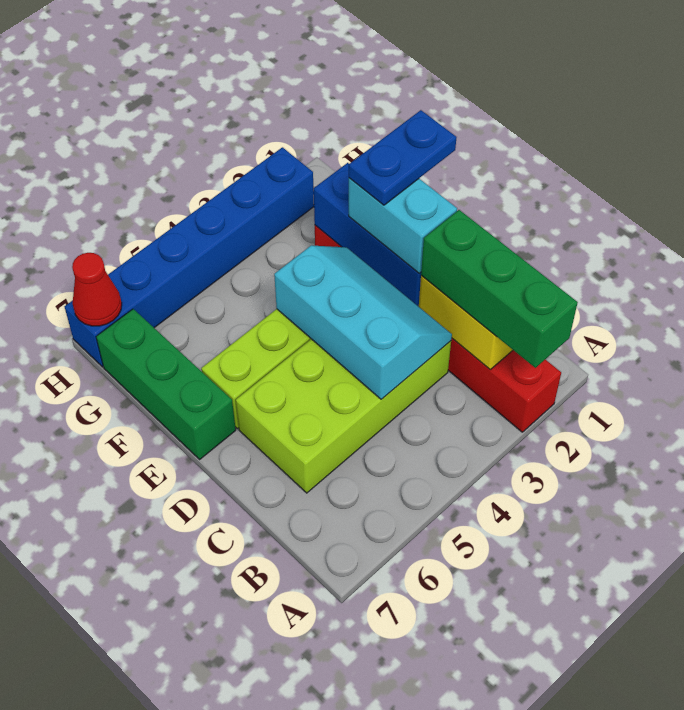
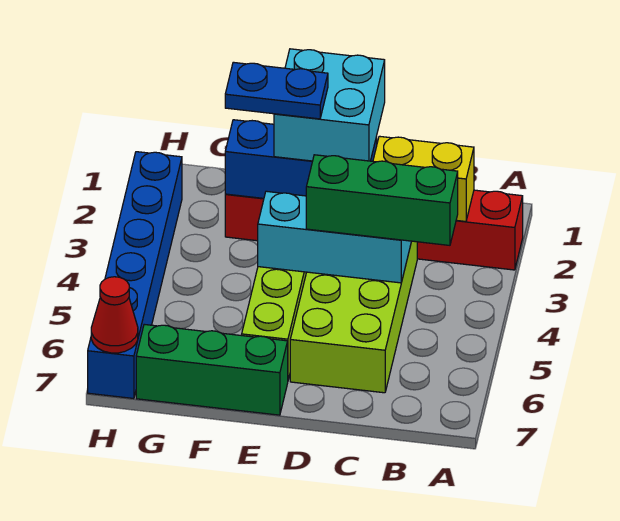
green brick A2:C2 level 3 -> green brick B4:D4 level 3
cyan brick D2:E2 level 3 -> cyan brick D1:E2 level 3
blue plate E1:E2 level 4 -> blue plate E2:F2 level 4

